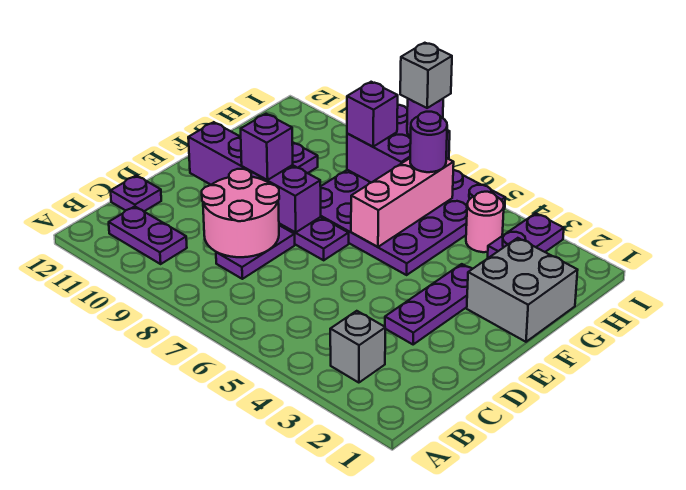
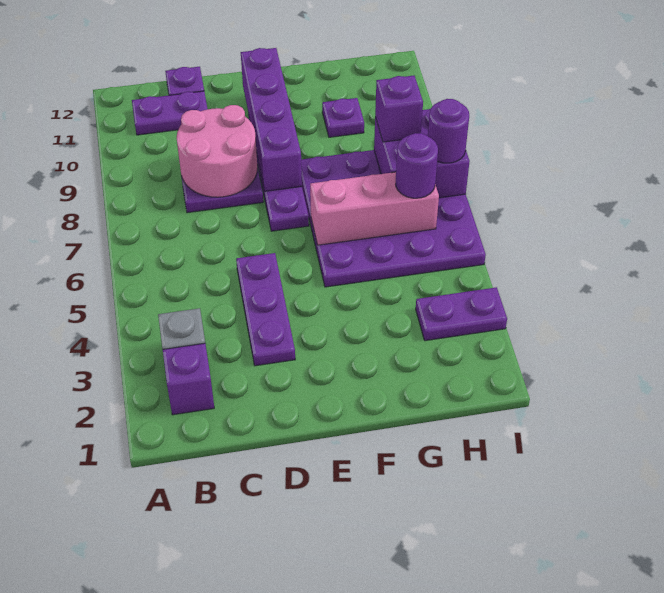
purple plate B10:B11 level 1 -> purple plate B11:C11 level 1
purple plate D3:F3 level 1 -> purple plate D3:D5 level 1
purple brick E9 level 3 -> purple brick B2 level 1
grey brick F1:G2 level 1 -> none
pink round brick H4 level 1 -> none
grey brick I7 level 4 -> none

